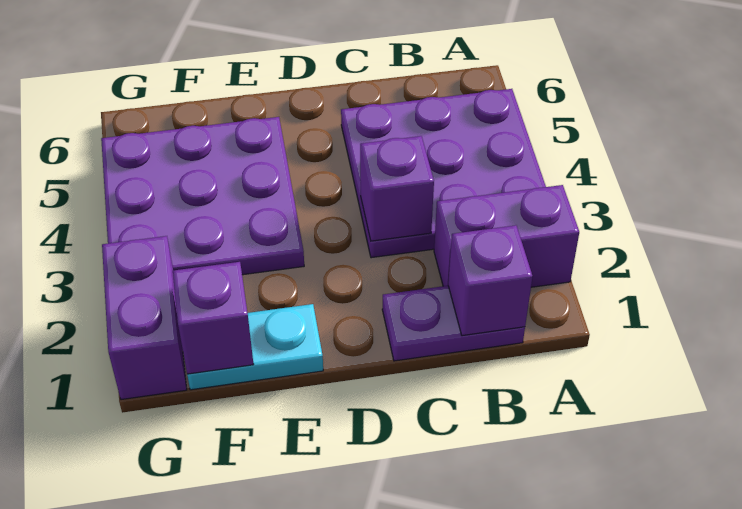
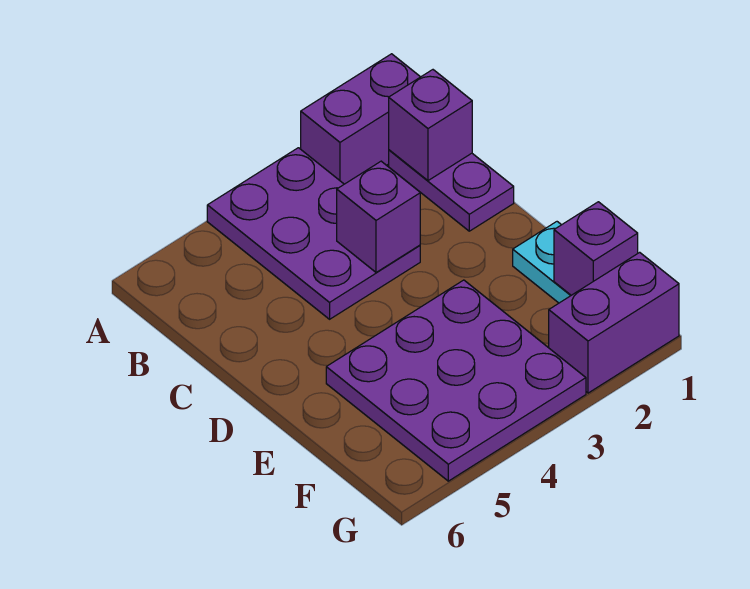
purple brick A2:B2 level 1 -> purple brick A1:A2 level 1
purple plate A3:C5 level 1 -> purple plate A3:C4 level 1

